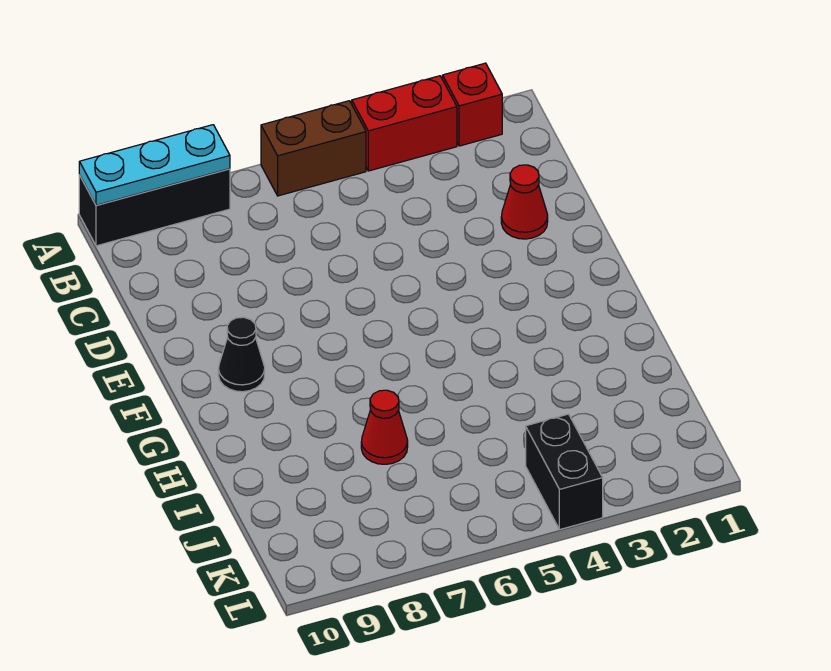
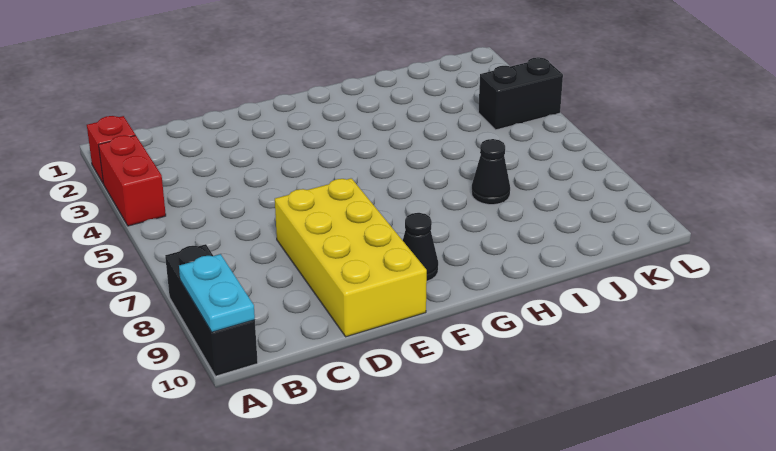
brown brick A5:A6 level 1 -> none
cyan plate A8:A10 level 2 -> cyan plate A9:A10 level 2
red cone D2 level 1 -> none
none -> yellow brick D7:E10 level 1
red cone I7 level 1 -> black cone I7 level 1

